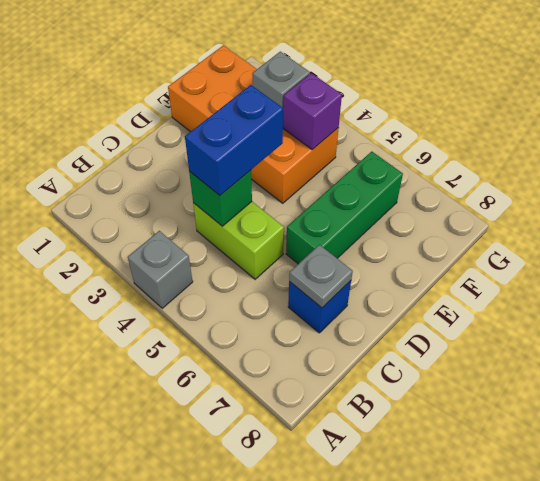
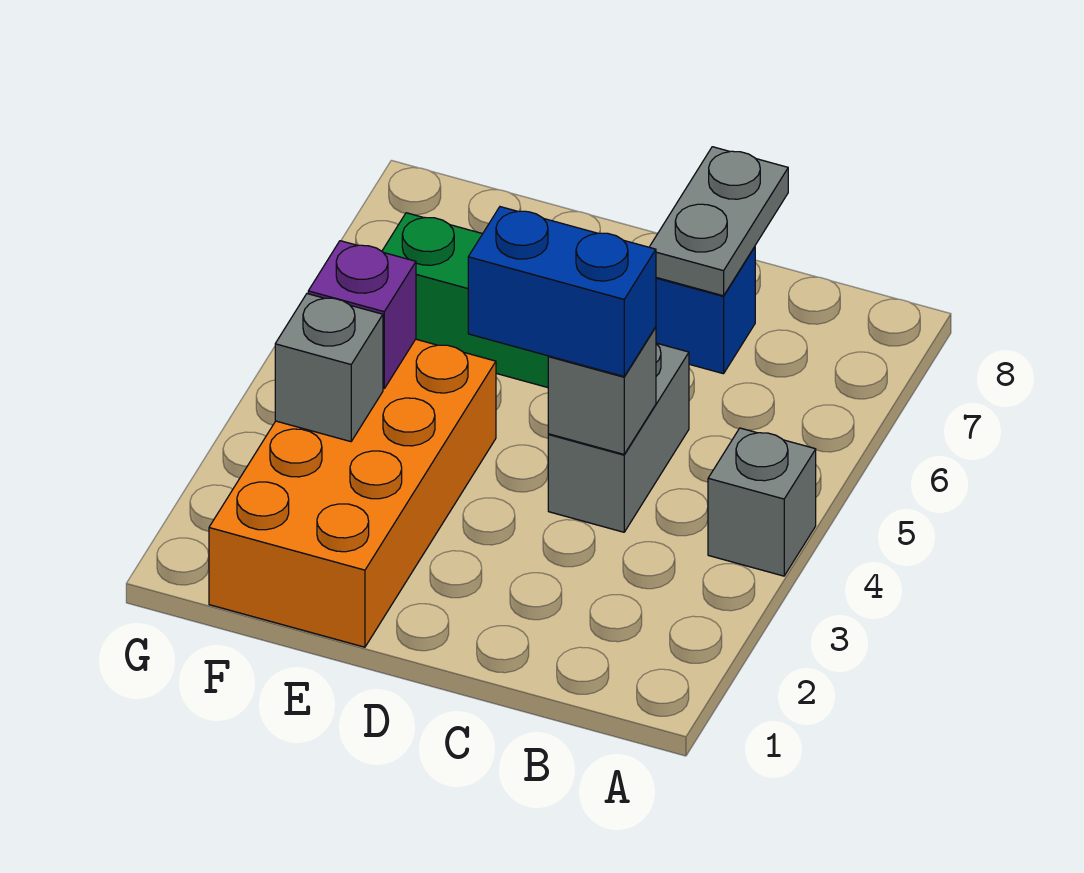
lime brick C4:C5 level 1 -> grey brick C4:C5 level 1
green brick C4 level 2 -> grey brick C4 level 2
grey plate C7 level 2 -> grey plate C7:C8 level 2

